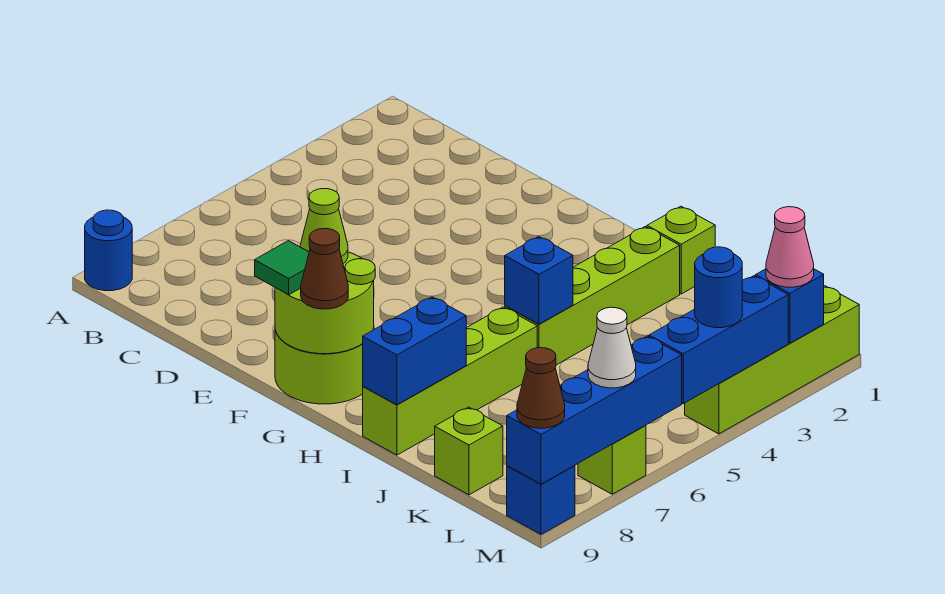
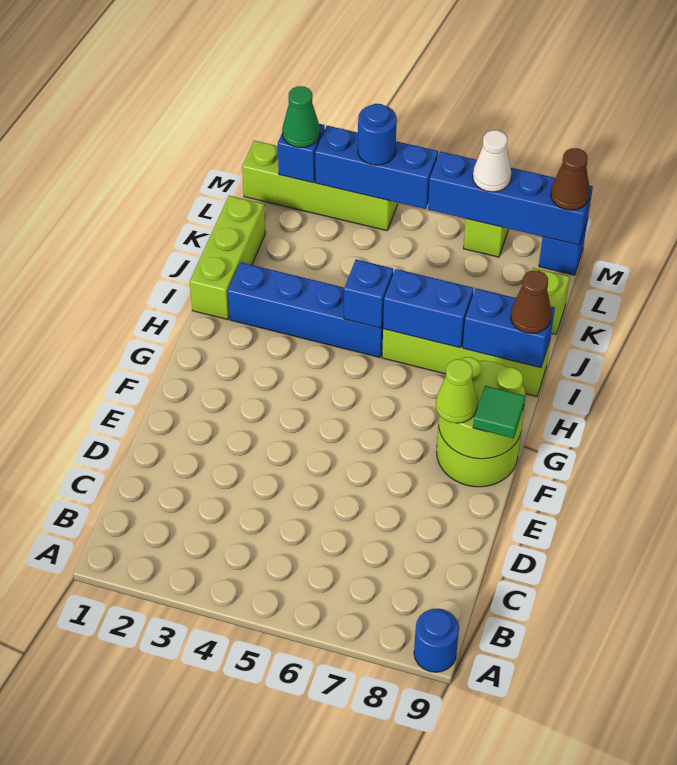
brown cone G9 level 3 -> brown cone I9 level 3
lime brick I1 level 1 -> lime brick I1:K1 level 1
lime brick I2:I5 level 1 -> blue brick I2:I5 level 1
none -> blue brick I6:I7 level 2
pink cone M2 level 3 -> green cone M2 level 3

